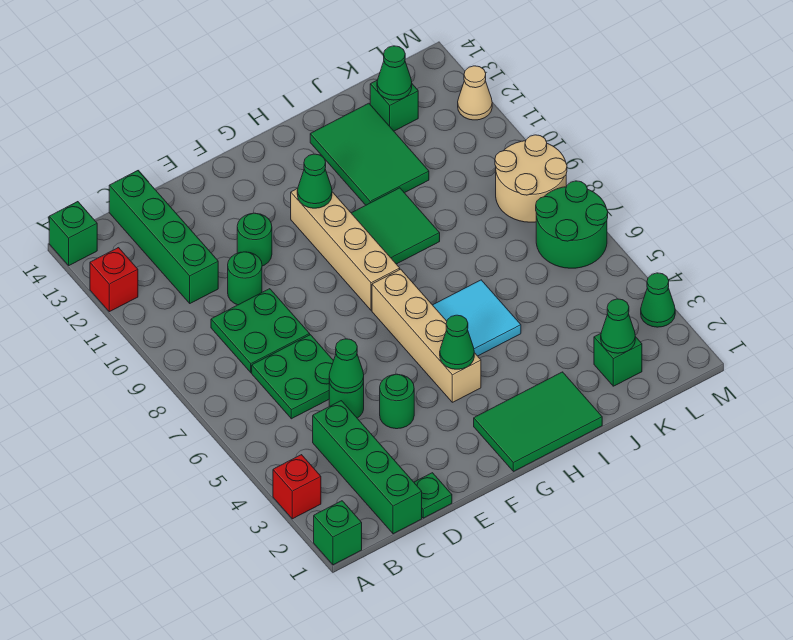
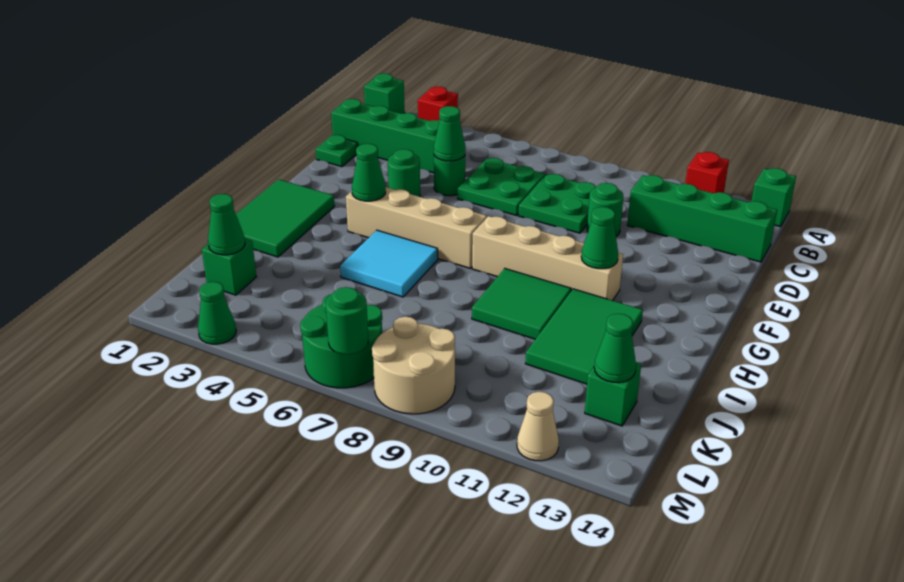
green round brick E11 level 1 -> green round brick M7 level 2
green tile I11:J13 level 1 -> green tile H11:J12 level 1

